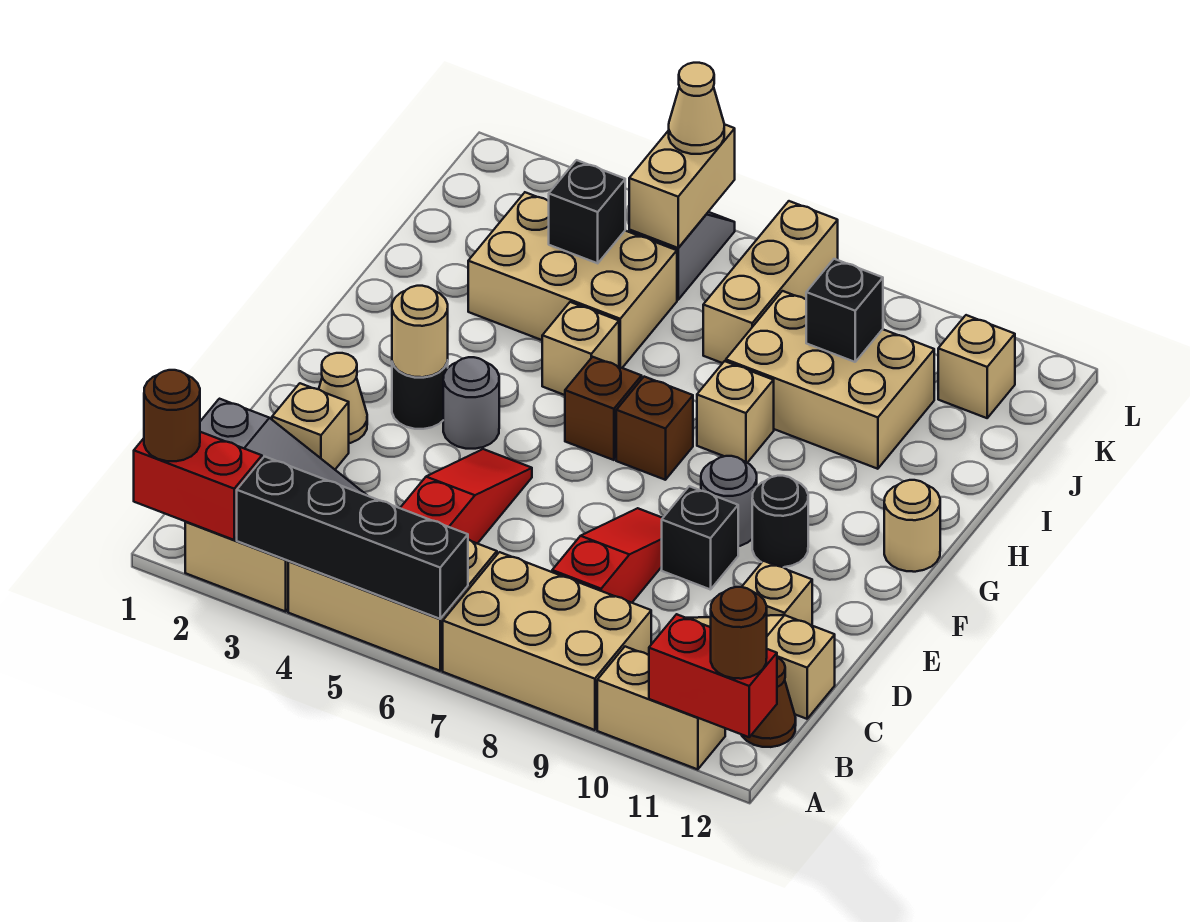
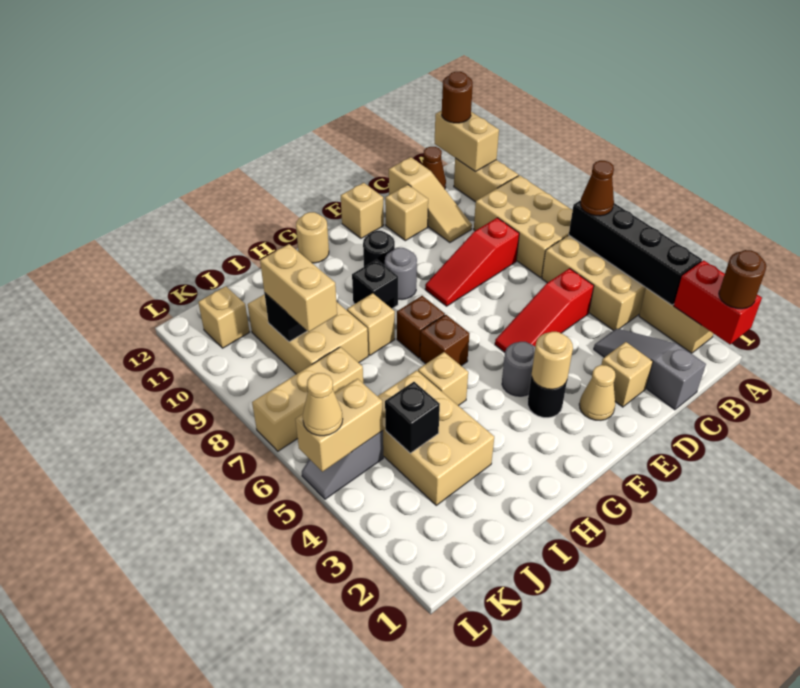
none -> brown cone A6 level 3
red brick A11:A12 level 2 -> tan brick A11:A12 level 2
black brick E9 level 1 -> black brick G9 level 1
none -> tan brick E12 level 1
none -> tan brick J8:J9 level 3

